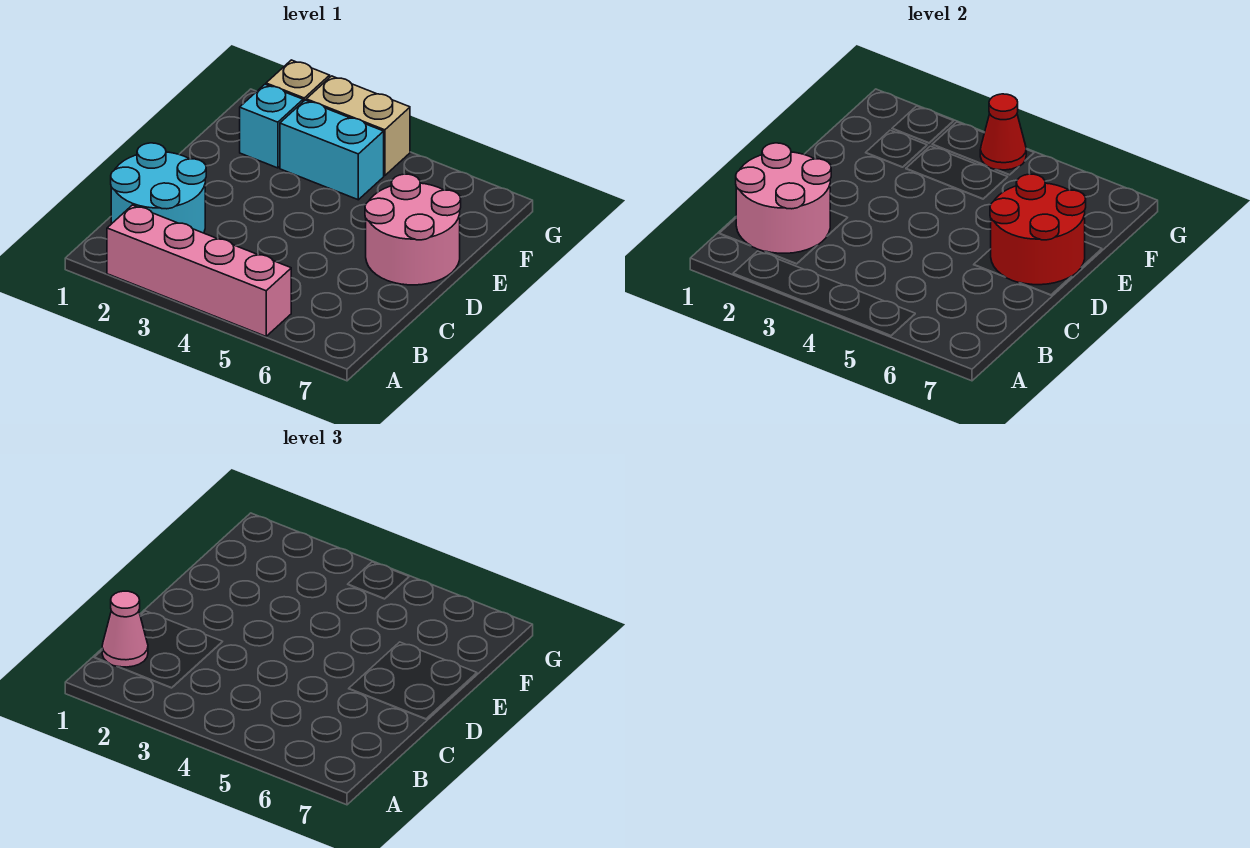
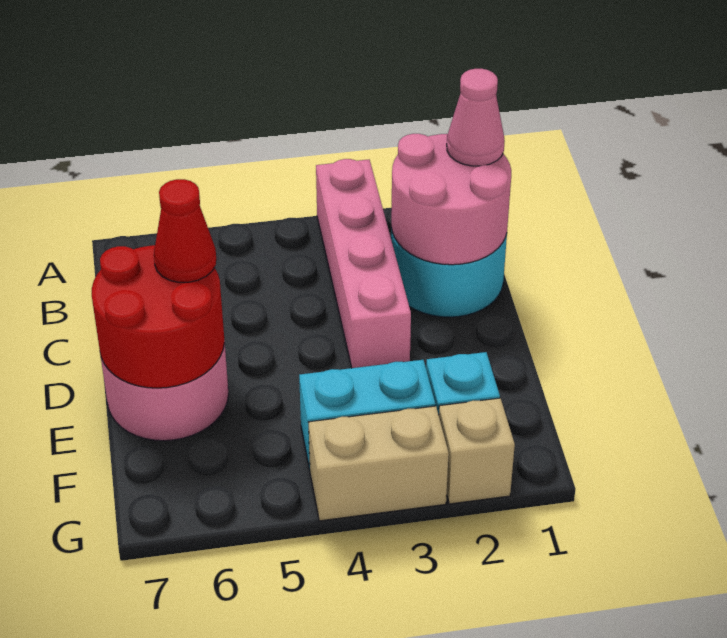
pink brick A2:A5 level 1 -> pink brick A3:D3 level 1
red cone G4 level 2 -> red cone D6 level 3

